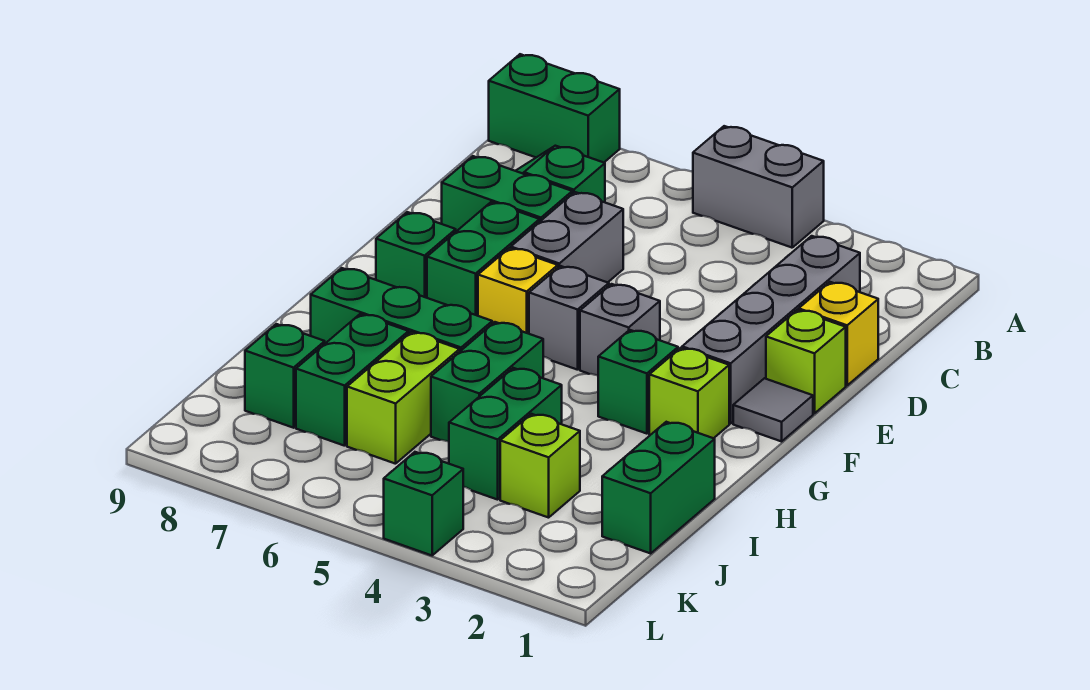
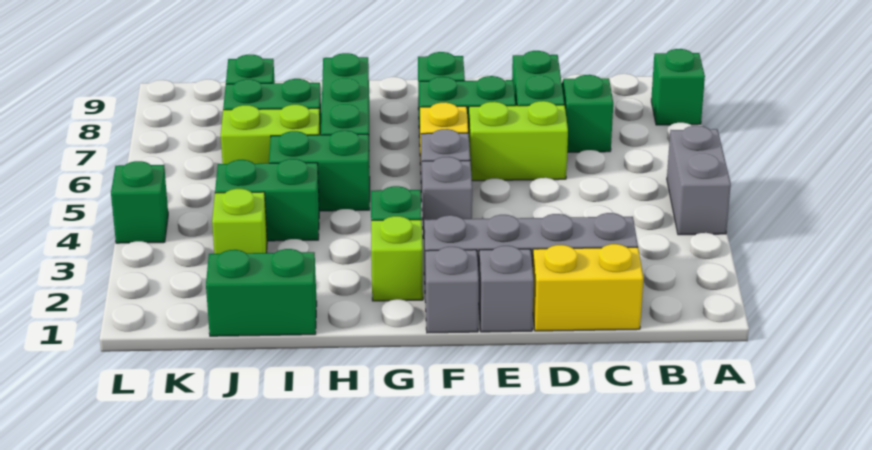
green brick A8:A9 level 1 -> green brick A8 level 1
yellow brick D1 level 1 -> yellow brick C1:D1 level 1
grey brick D6:E6 level 1 -> lime brick D6:E6 level 1
lime brick E1 level 1 -> grey brick E1 level 1
grey tile F1 level 1 -> grey brick F1 level 1

